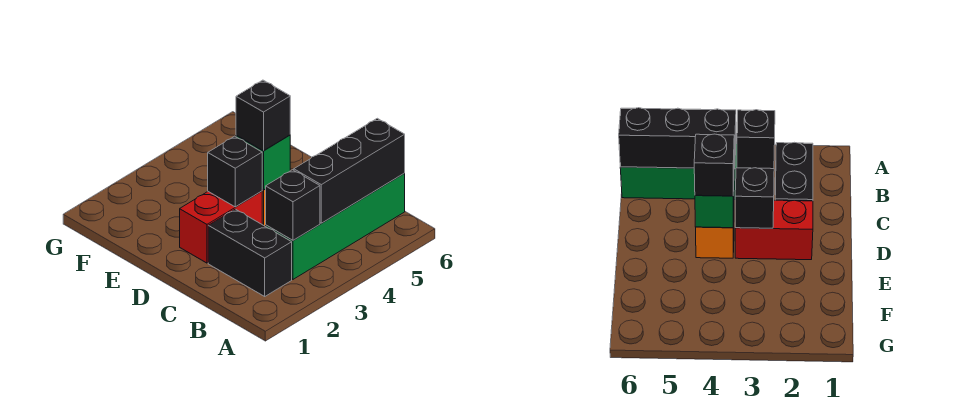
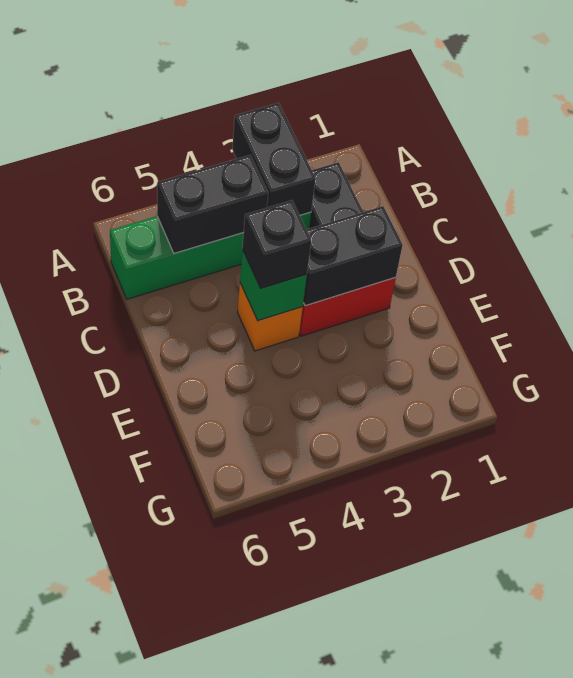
black brick B3 level 2 -> black brick A3:B3 level 2
black brick B4:B6 level 2 -> black brick B4:B5 level 2
black brick D3 level 2 -> black brick D2:D3 level 2

